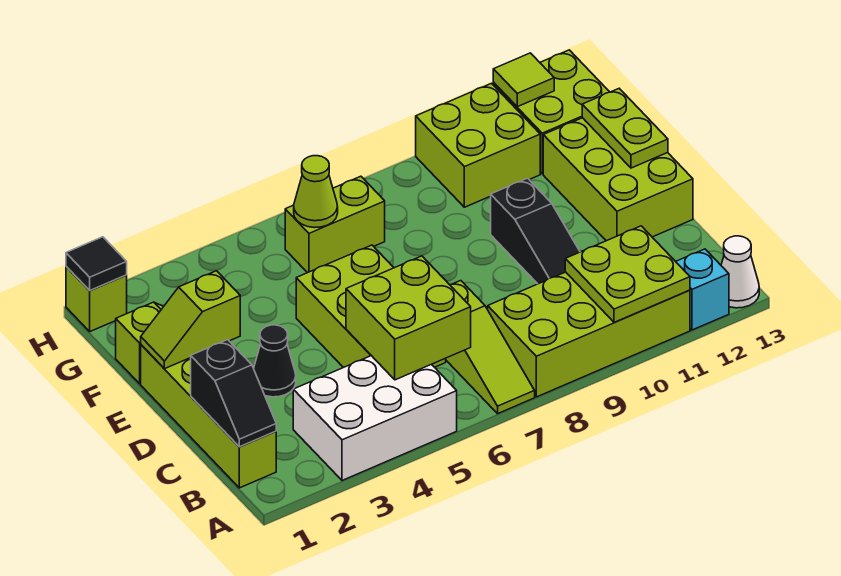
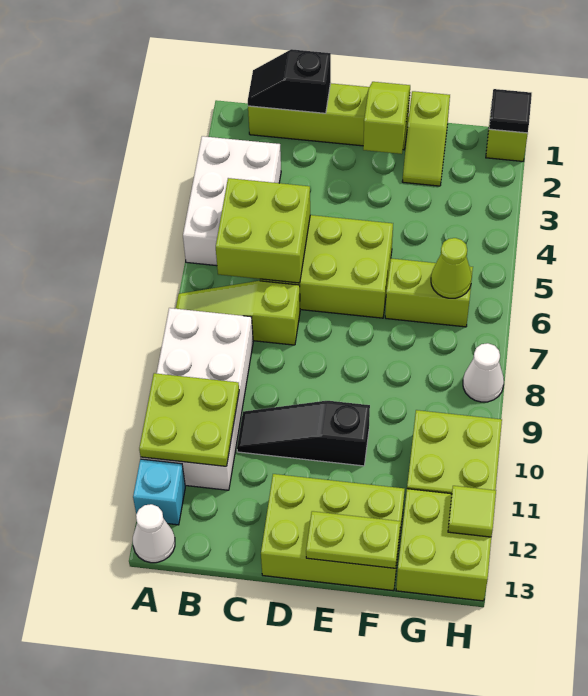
lime brick A8:B11 level 1 -> white brick A8:B11 level 1
black cone D3 level 1 -> none
lime brick G6:G7 level 1 -> lime brick F6:G6 level 1
none -> white cone H8 level 1

